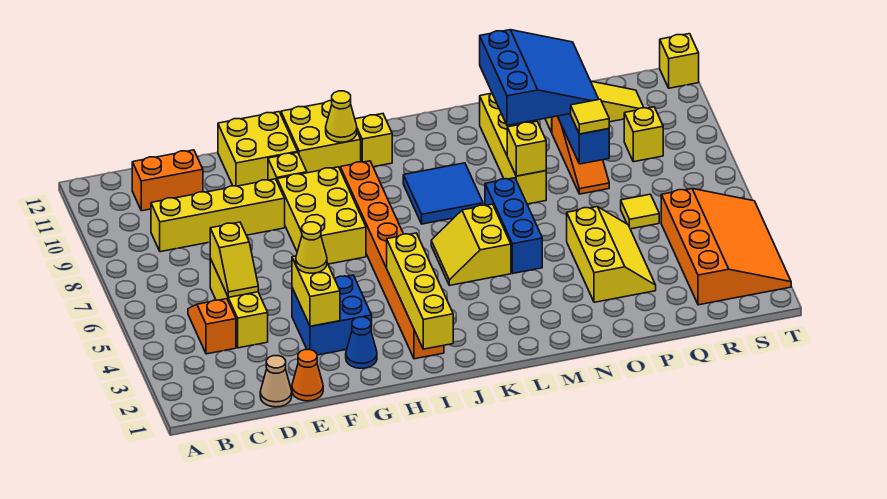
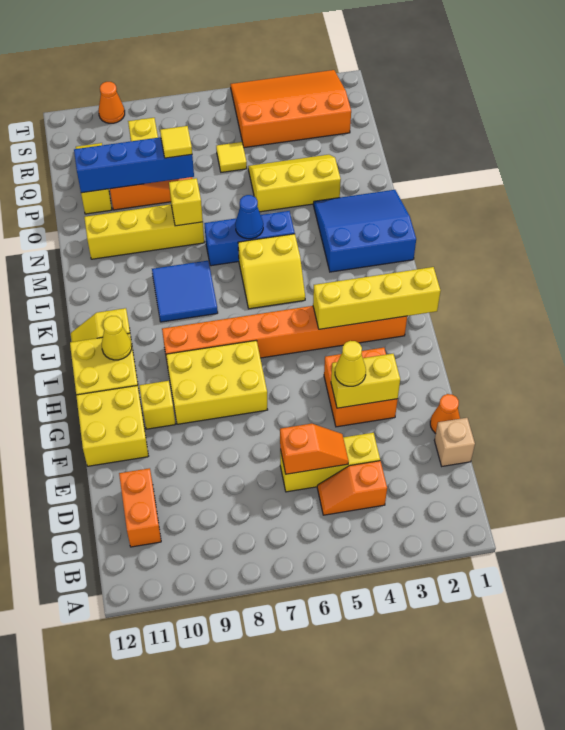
yellow brick C9:F9 level 1 -> none
tan cone D1 level 1 -> tan brick D1 level 1
yellow slope D5:D6 level 2 top 6 -> orange slope D5:D6 level 2 top 6
blue brick F3:G4 level 1 -> orange brick F3:G4 level 1
blue cone G2 level 1 -> blue cone M6 level 2
blue slope N9:P11 level 3 top N -> blue slope L1:N3 level 1 top L
none -> orange cone T10 level 1
yellow brick T12 level 1 -> none

